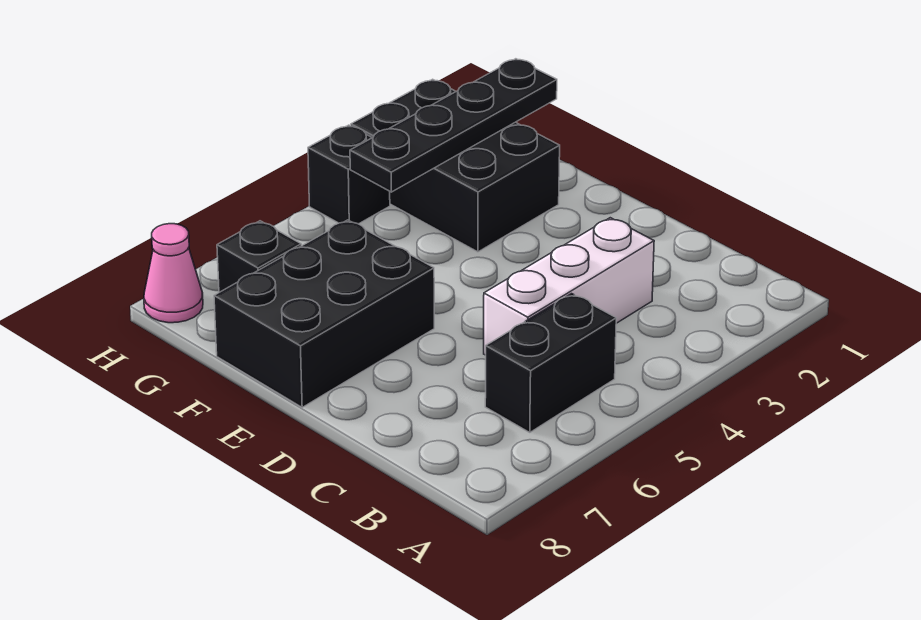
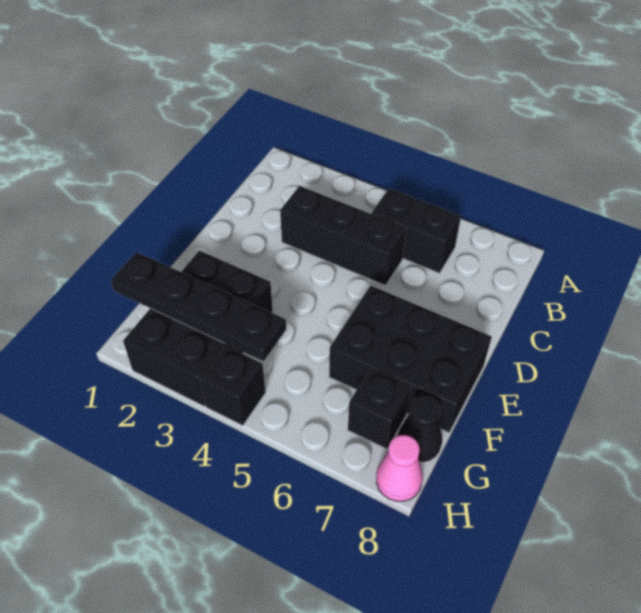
white brick C3:C5 level 1 -> black brick C3:C5 level 1
none -> black cone G8 level 1

